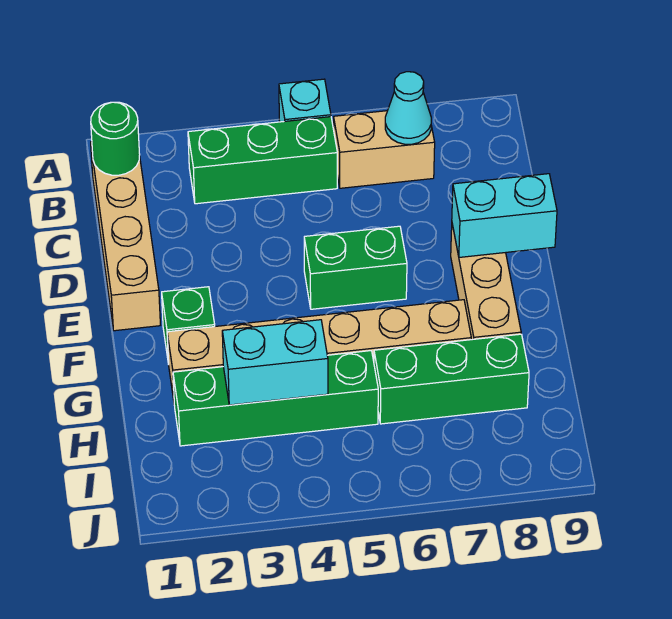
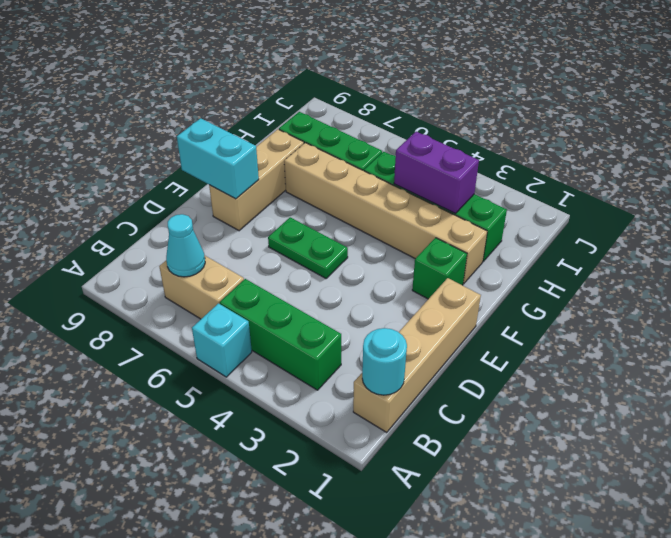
green round brick B1 level 2 -> cyan round brick B1 level 2
green brick E5:E6 level 1 -> green plate E5:E6 level 1
cyan brick H3:H4 level 2 -> purple brick H3:H4 level 2

